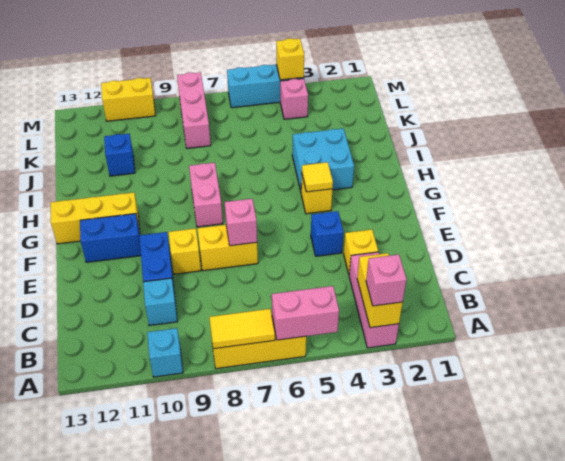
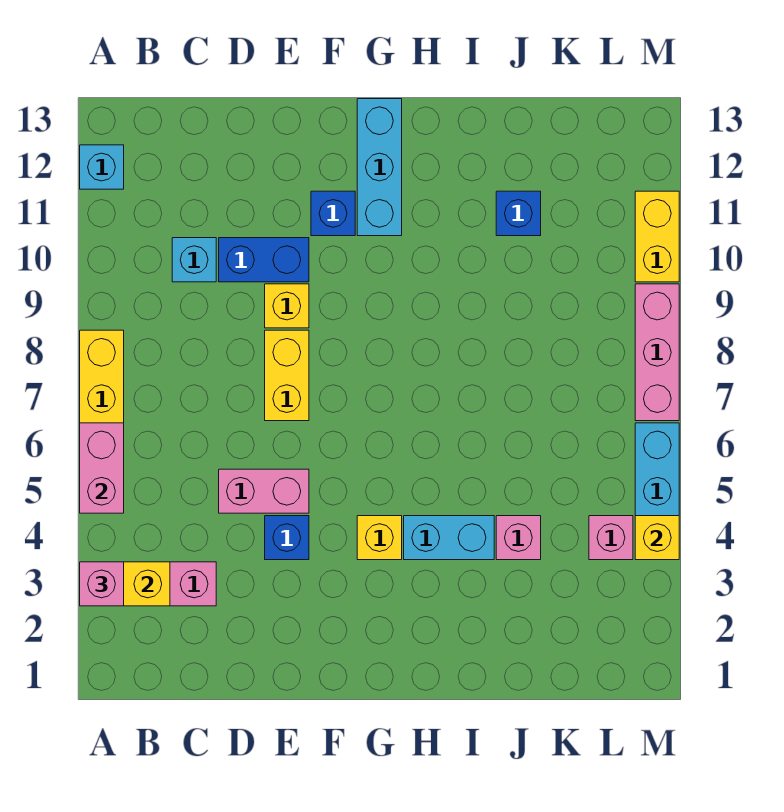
yellow tile A7:A8 level 2 -> none
cyan brick A10 level 1 -> cyan brick A12 level 1
yellow brick D3 level 1 -> none
pink brick E7 level 2 -> pink brick J4 level 1
blue brick F11:F12 level 1 -> blue brick F11 level 1
yellow tile G4 level 2 -> none
pink brick G8:H8 level 1 -> pink brick D5:E5 level 1
yellow brick G11:G13 level 1 -> cyan brick G11:G13 level 1
cyan brick H3:I4 level 1 -> cyan brick H4:I4 level 1
pink brick K8:M8 level 1 -> pink brick M7:M9 level 1

